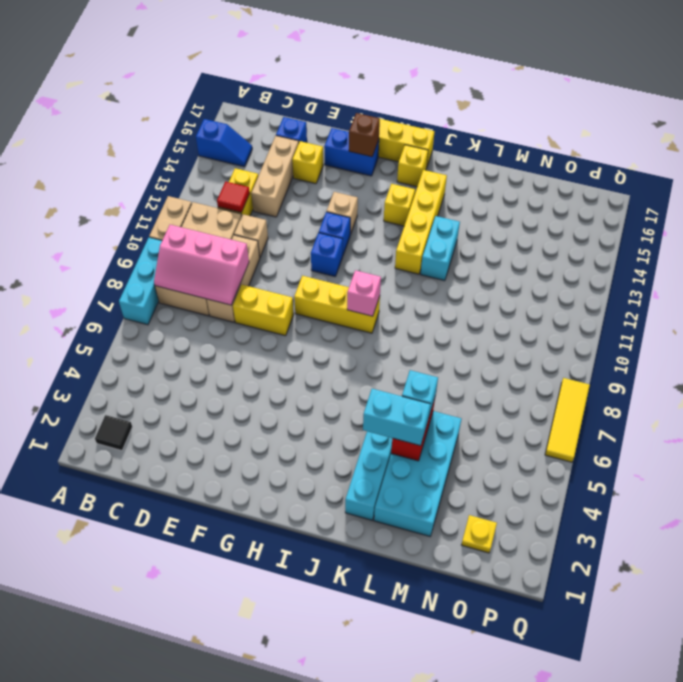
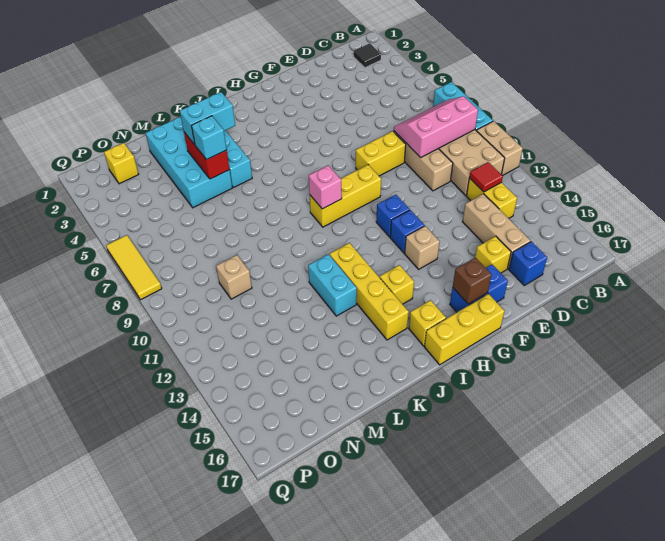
blue slope A15:B15 level 1 top A -> none
tan brick D11 level 1 -> tan brick N10 level 1
yellow plate O2 level 1 -> yellow brick O2 level 1

